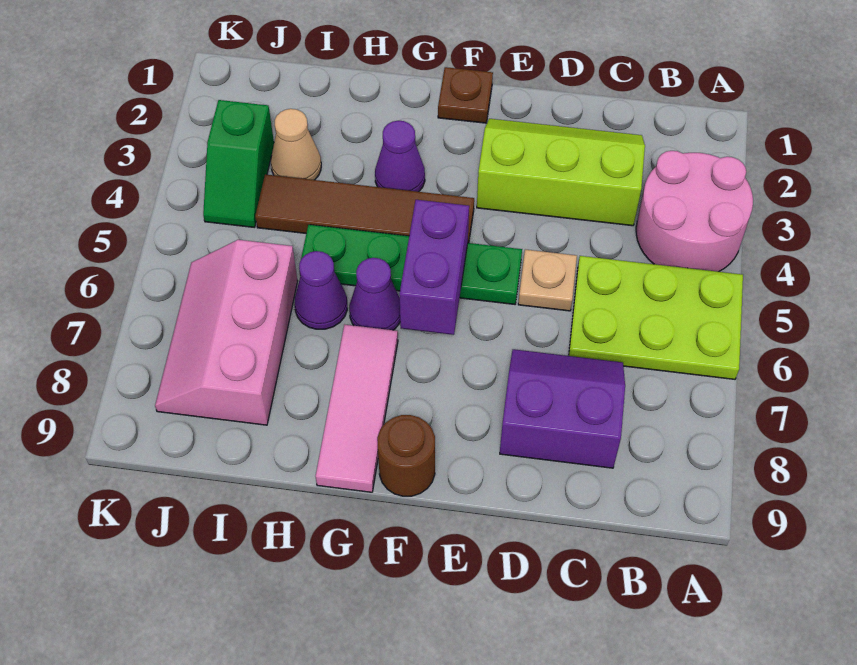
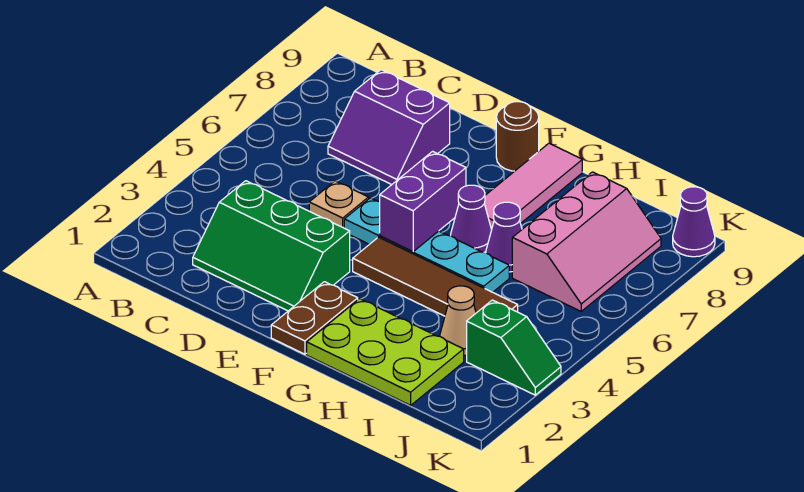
pink round brick A3:B4 level 1 -> none
lime plate A5:C6 level 1 -> lime plate G1:I2 level 1
lime slope C2:E3 level 1 top 3 -> green slope C2:E3 level 1 top 3
green plate E5:H5 level 1 -> cyan plate E5:H5 level 1
brown plate F1 level 1 -> brown plate F1:F2 level 1
purple cone G3 level 1 -> purple cone K9 level 1
green slope J3:J4 level 1 top 3 -> green slope J3:K3 level 1 top J

